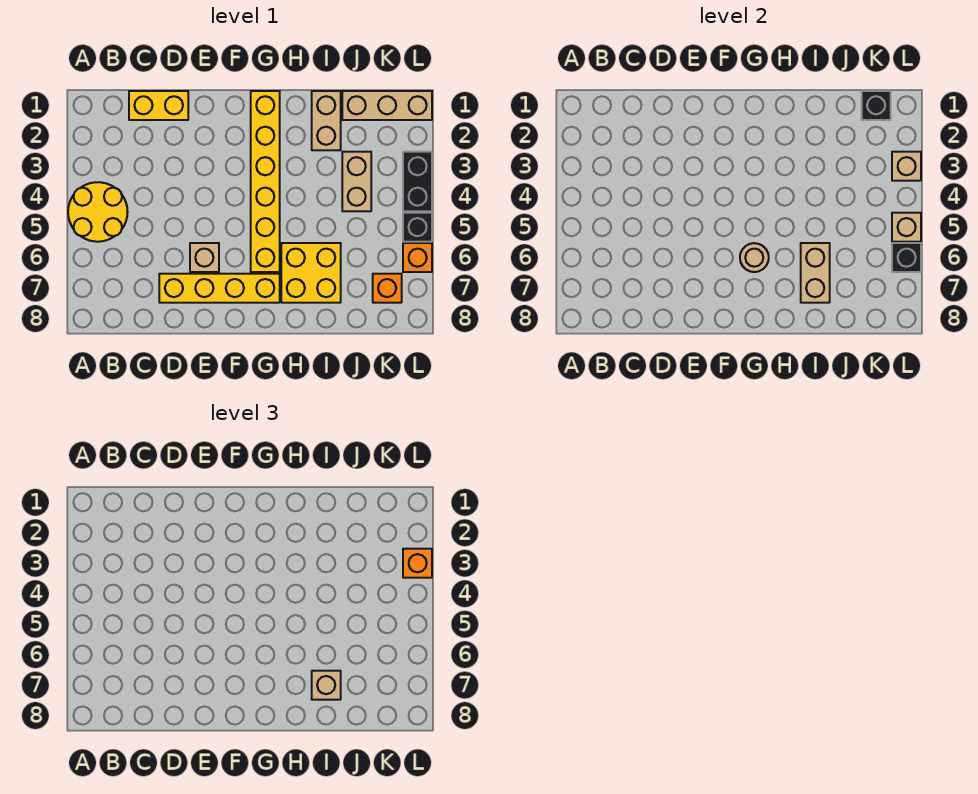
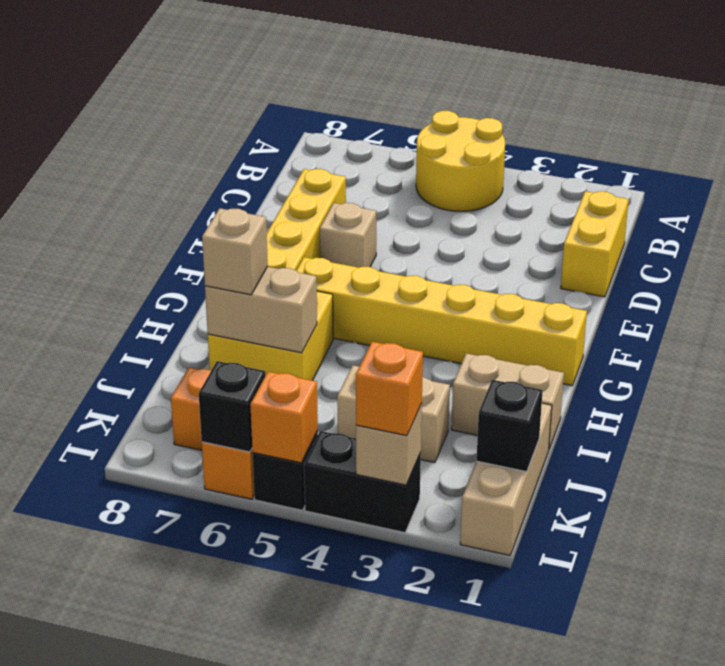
tan round brick G6 level 2 -> none
tan brick L5 level 2 -> orange brick L5 level 2

